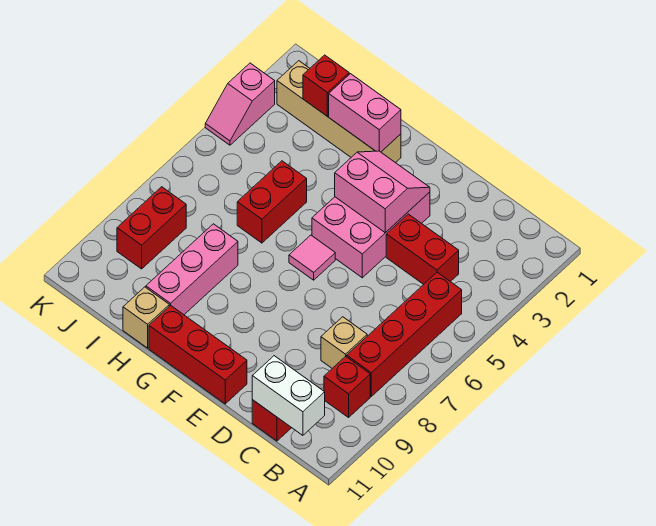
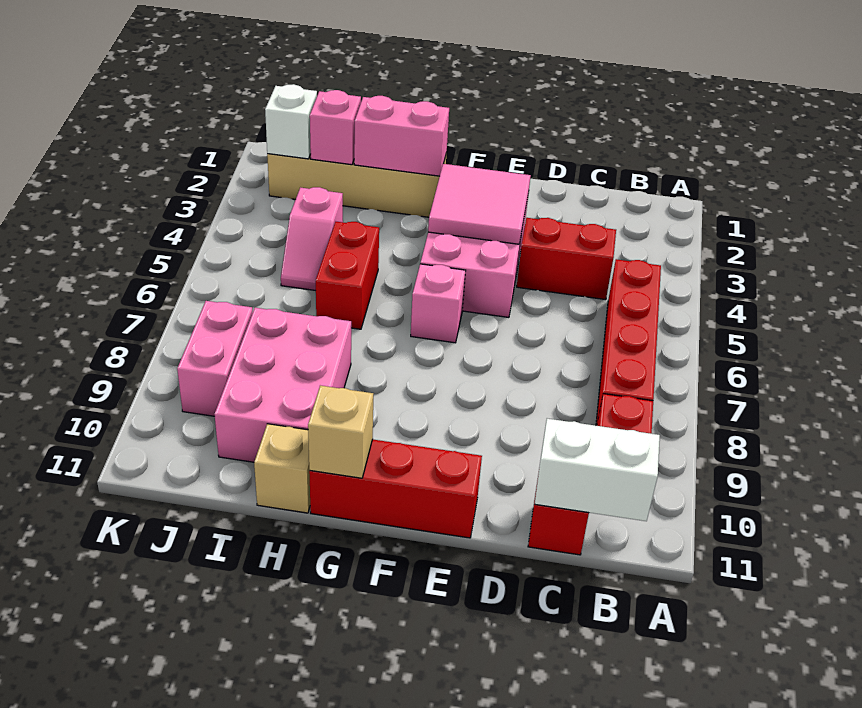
tan brick C8 level 1 -> tan brick G11 level 2
pink slope E3:F4 level 2 top 4 -> pink tile E3:F4 level 2
pink tile F6 level 1 -> pink brick F6 level 1
pink brick H8:H10 level 1 -> pink brick H8:I10 level 1
red brick I2 level 2 -> pink brick I2 level 2
none -> white brick J2 level 2
red brick J8:J9 level 1 -> pink brick J8:J9 level 1
pink slope K3:K4 level 1 top 3 -> pink slope I4:I5 level 1 top 4

